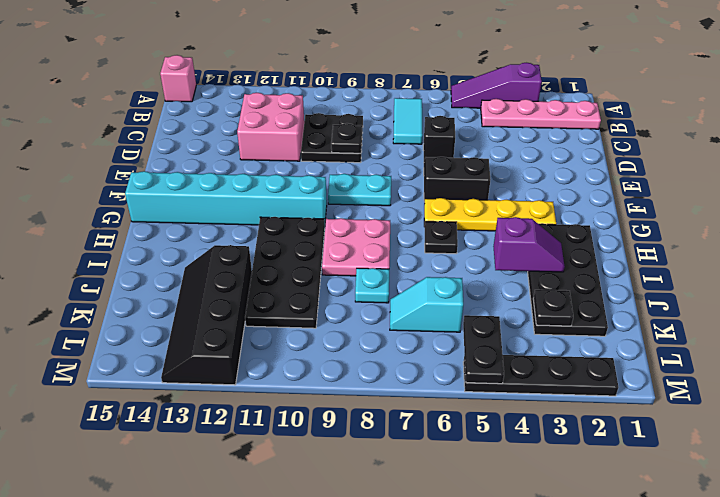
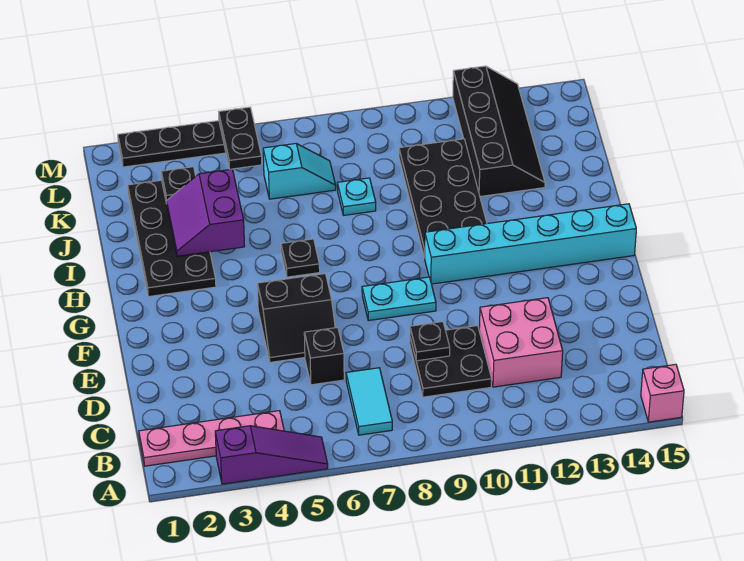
yellow plate G3:G6 level 1 -> none
pink plate H8:I9 level 1 -> none
purple slope I3:I4 level 2 top 4 -> purple slope I3:J4 level 2 top 4

